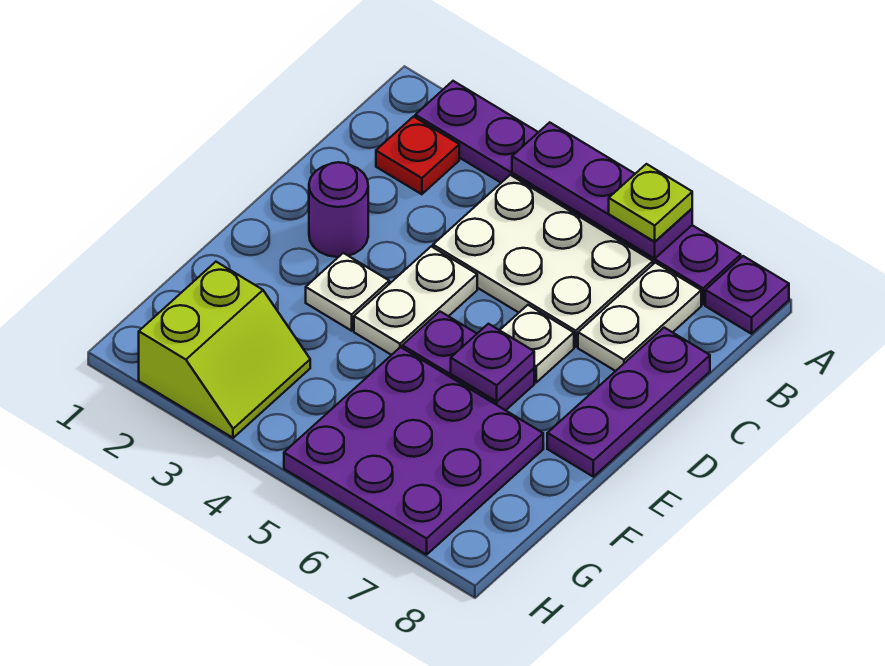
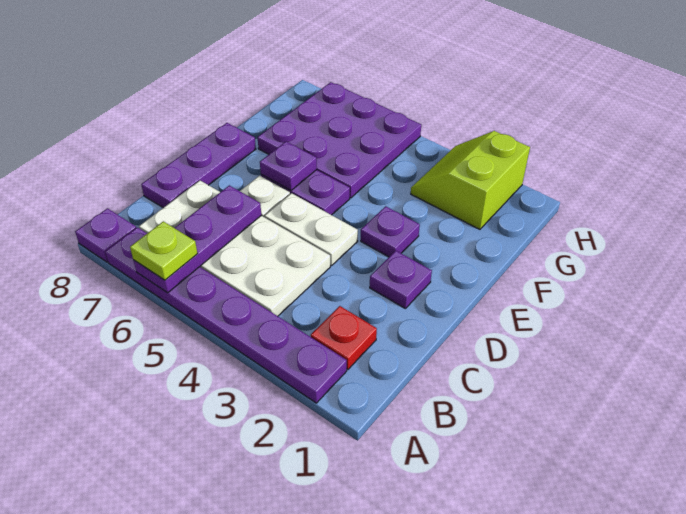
purple plate A4:A6 level 2 -> purple plate A6:C6 level 2
purple round brick D2 level 1 -> purple plate D2 level 1
white plate D4:E4 level 1 -> white plate D4:D5 level 1
white plate E3 level 1 -> purple plate E3 level 1

